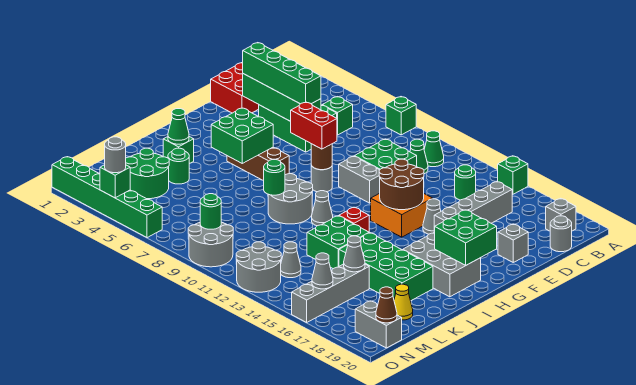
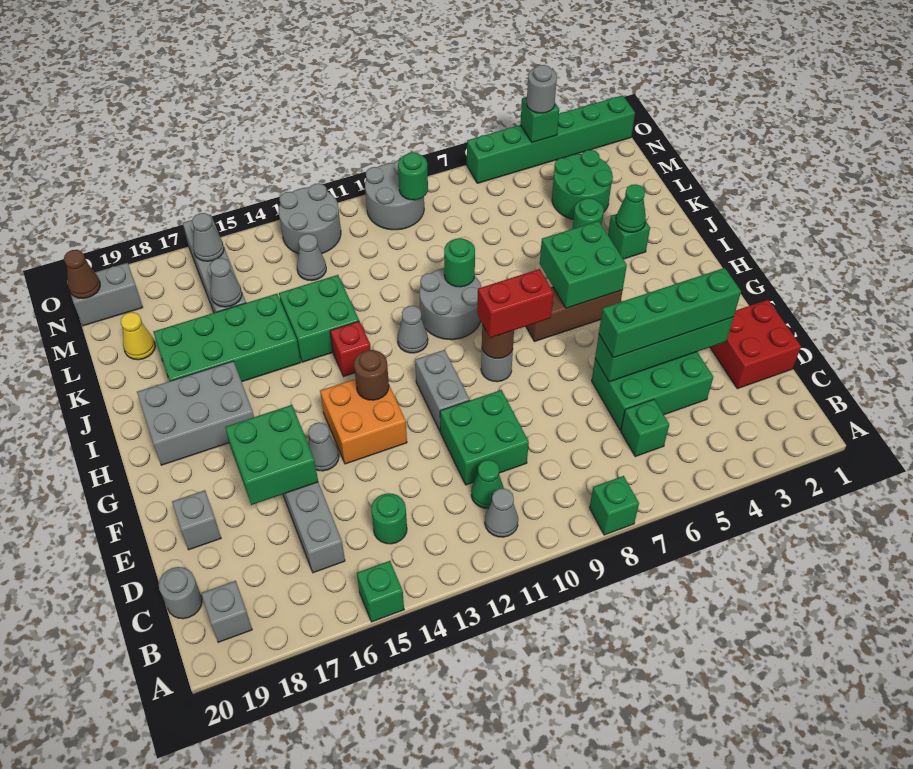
green cone B11 level 1 -> grey cone B11 level 1
grey brick F10:F11 level 1 -> grey brick F11:G11 level 1
brown round brick F13:G14 level 2 -> brown round brick G13 level 2
green brick G18:H19 level 2 -> green brick E16:F17 level 2

